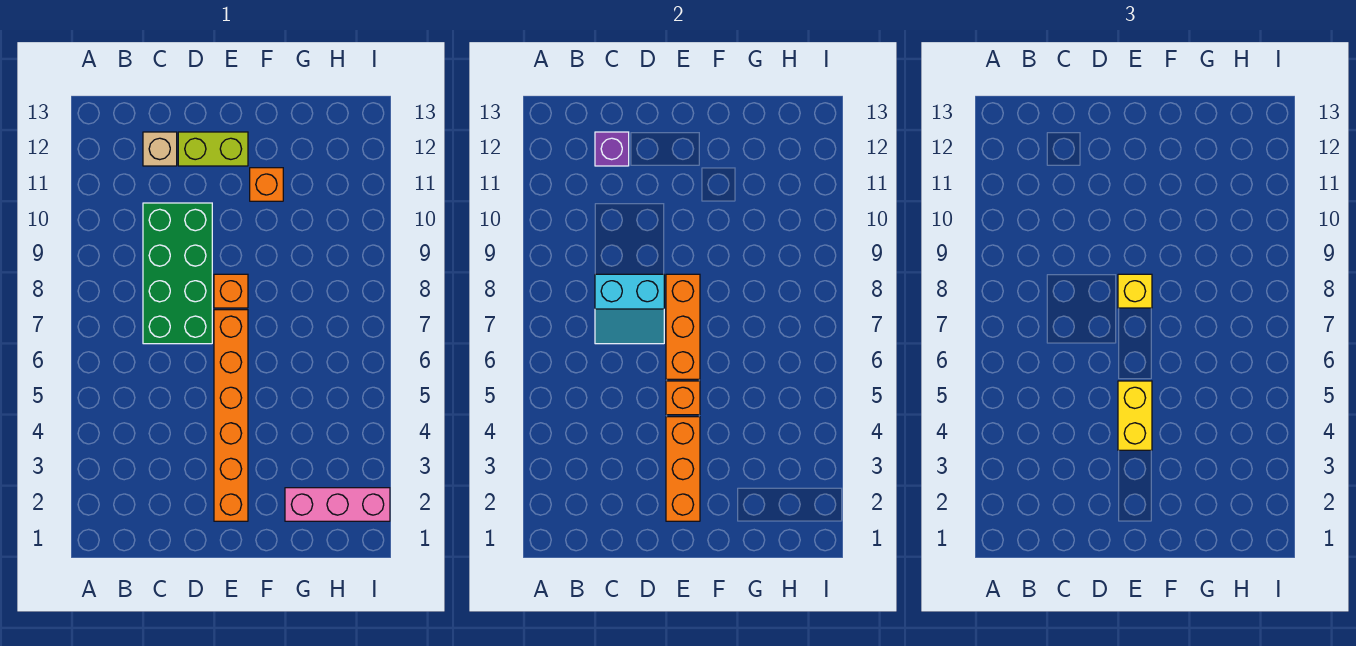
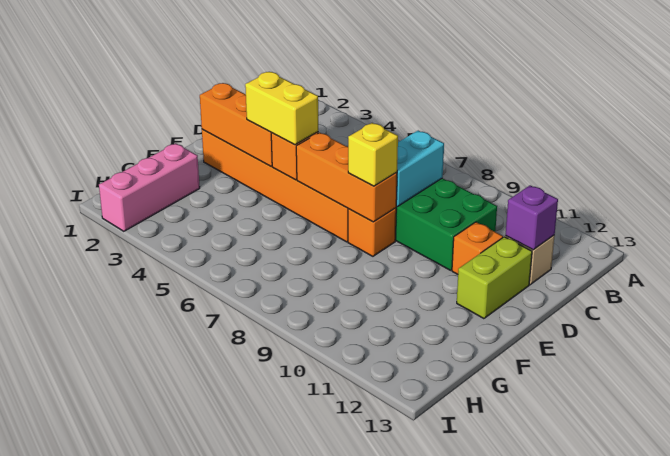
orange brick F11 level 1 -> orange brick D11 level 1

